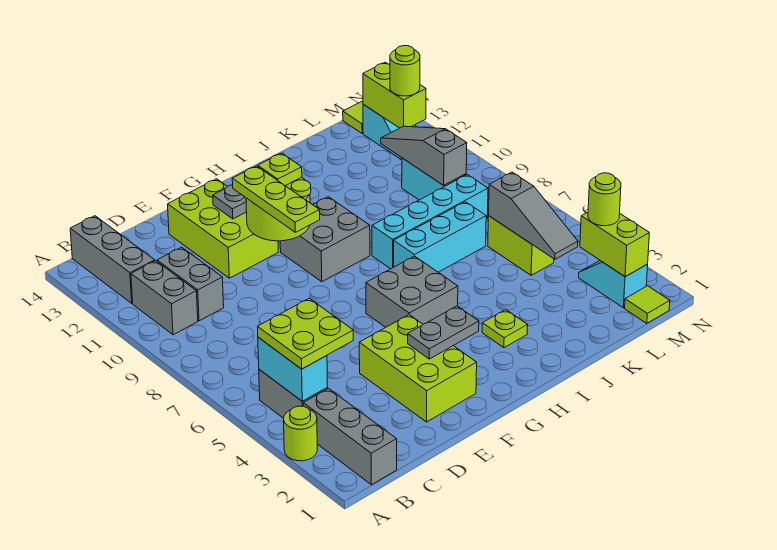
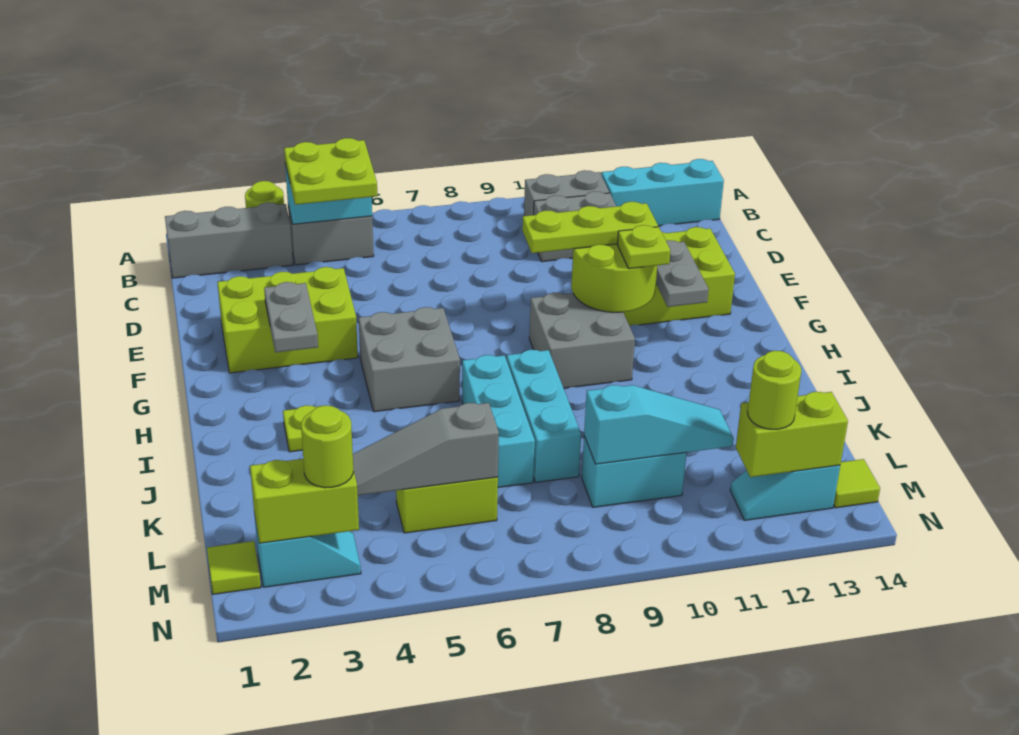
grey brick B12:B14 level 1 -> cyan brick B12:B14 level 1
cyan brick I8:L8 level 1 -> cyan brick I8:K8 level 1
grey slope L9:L11 level 2 top 9 -> cyan slope L9:L11 level 2 top 9

